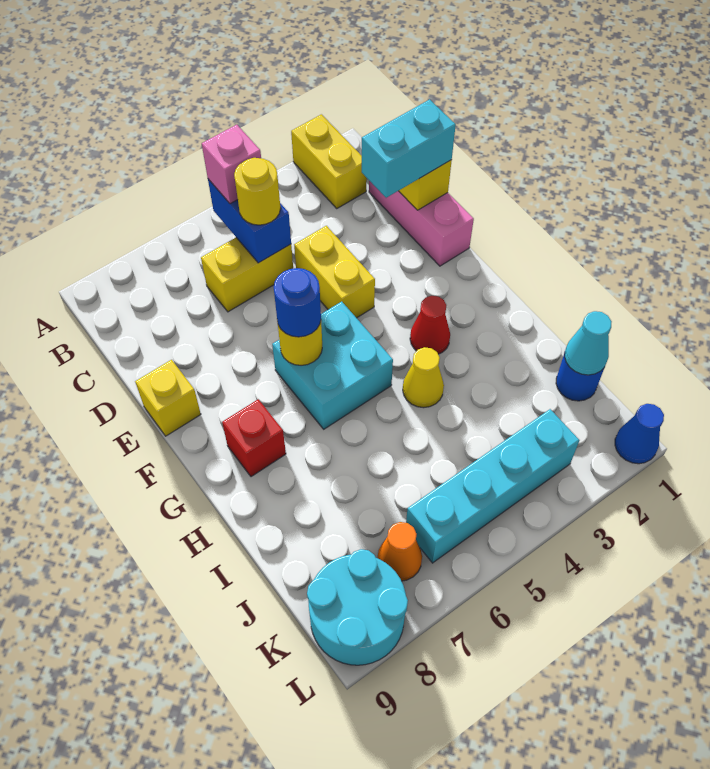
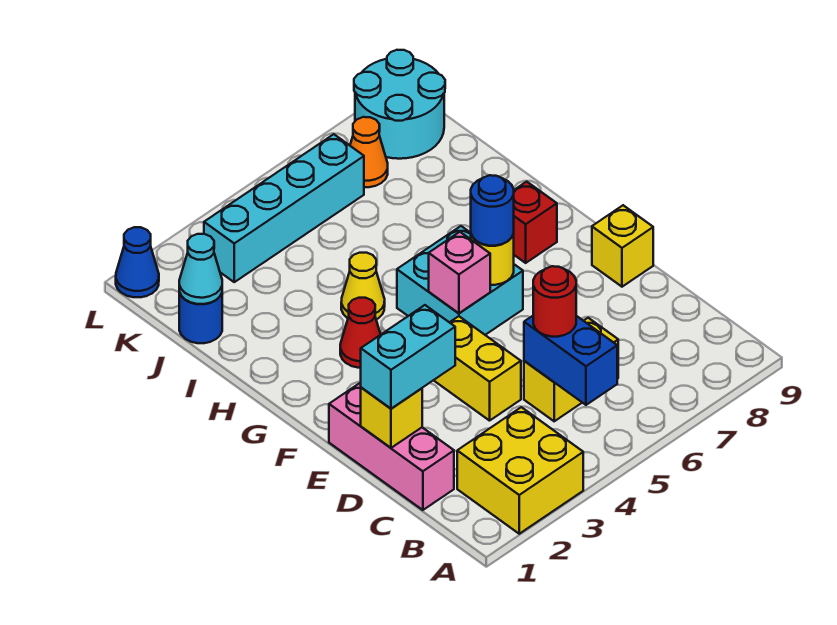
yellow brick A2:B2 level 1 -> yellow brick A2:B3 level 1
pink brick B5 level 3 -> pink brick F5 level 2
yellow round brick C5 level 3 -> red round brick C5 level 3

